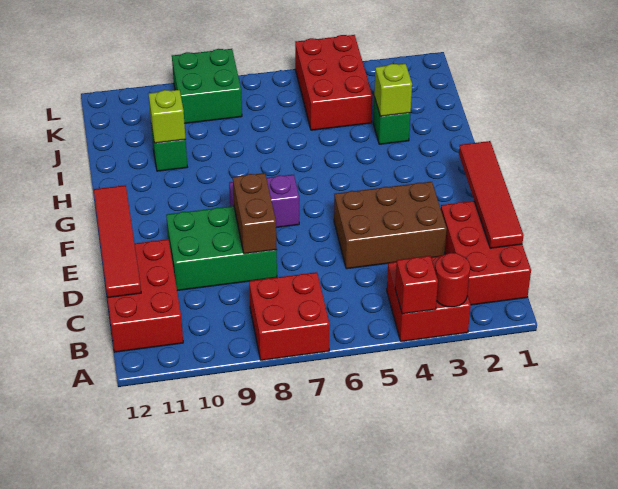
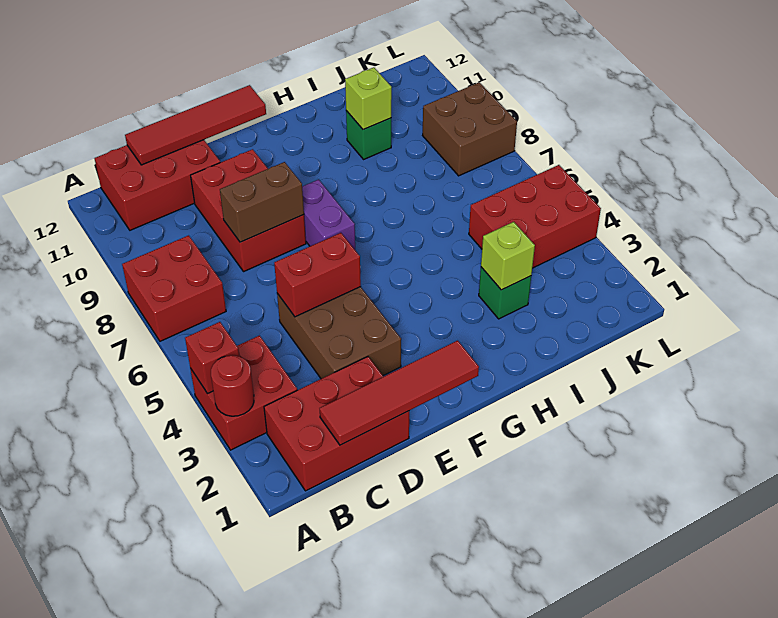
none -> red brick D5:E5 level 2
green brick D8:E10 level 1 -> red brick D8:E10 level 1
green brick K8:L9 level 1 -> brown brick K8:L9 level 1

